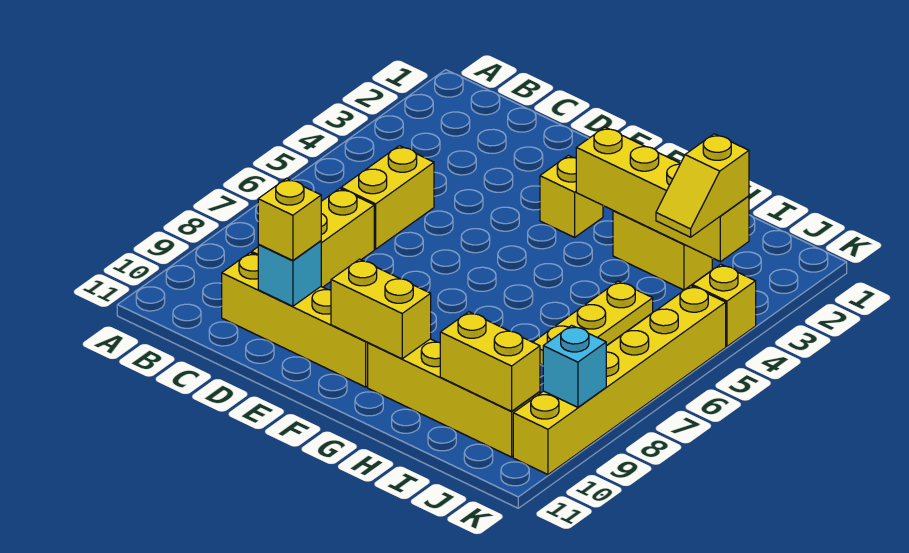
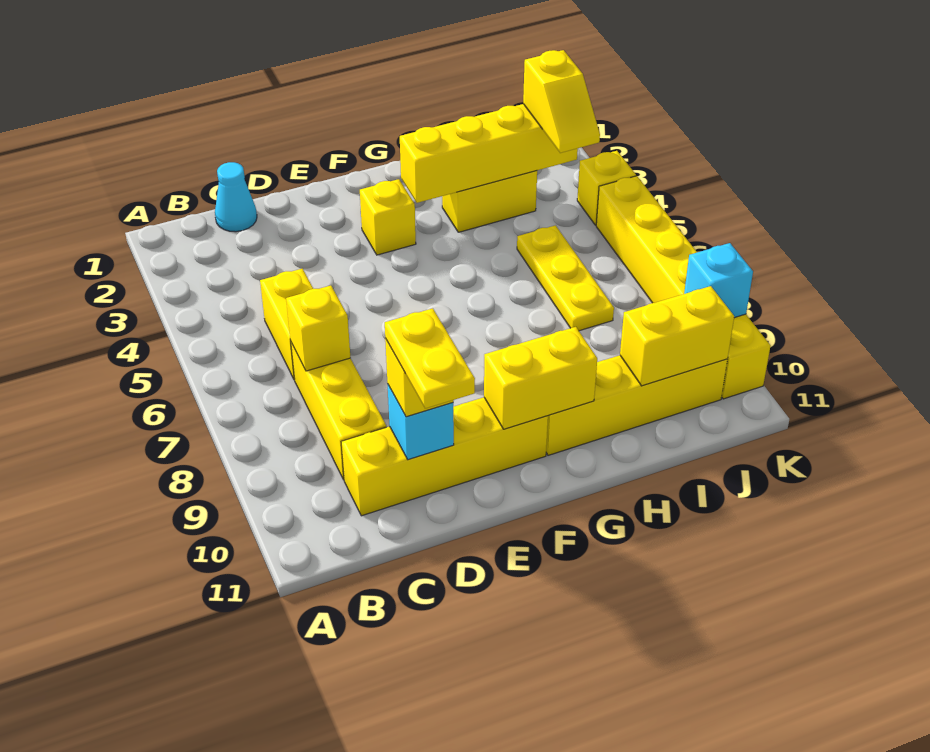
none -> cyan cone C1 level 1
none -> yellow brick C7 level 2
none -> yellow plate D10:D11 level 4

